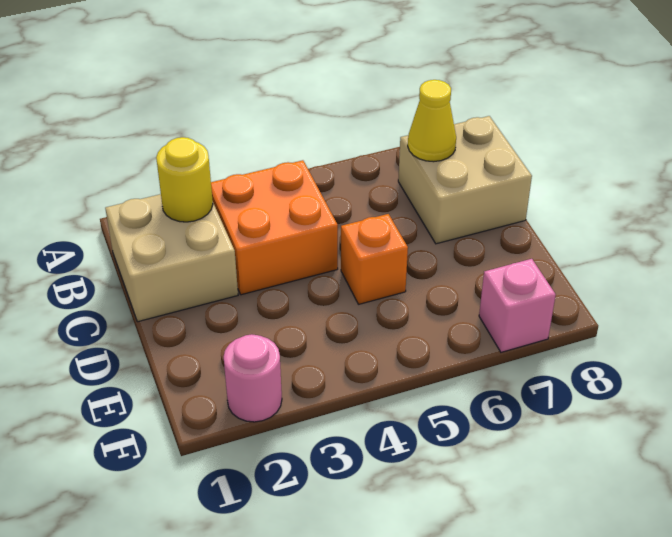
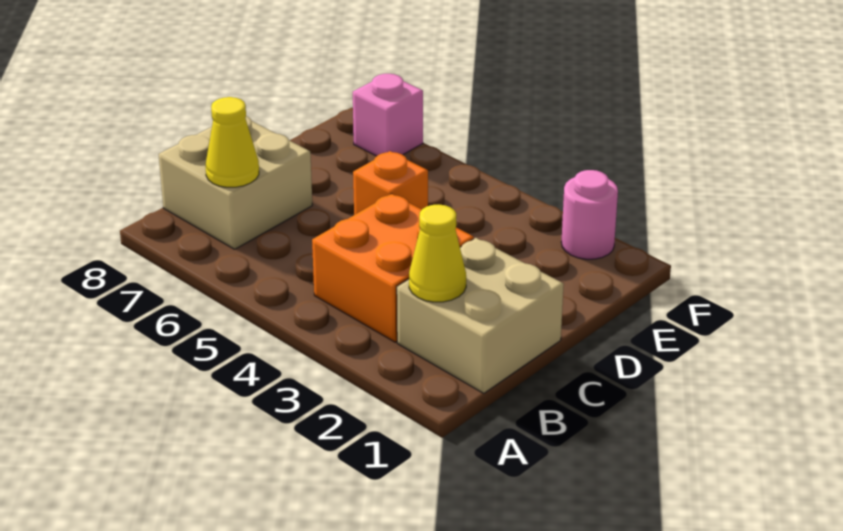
yellow round brick B2 level 2 -> yellow cone B2 level 2

